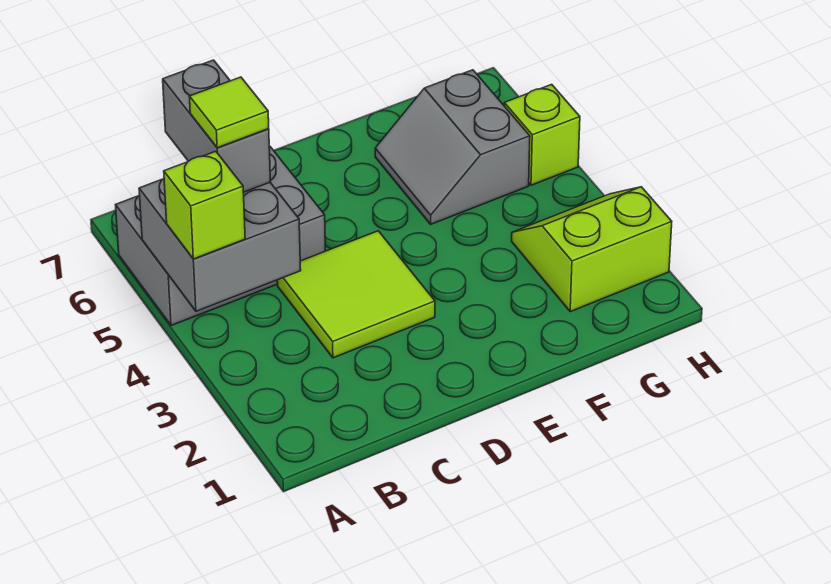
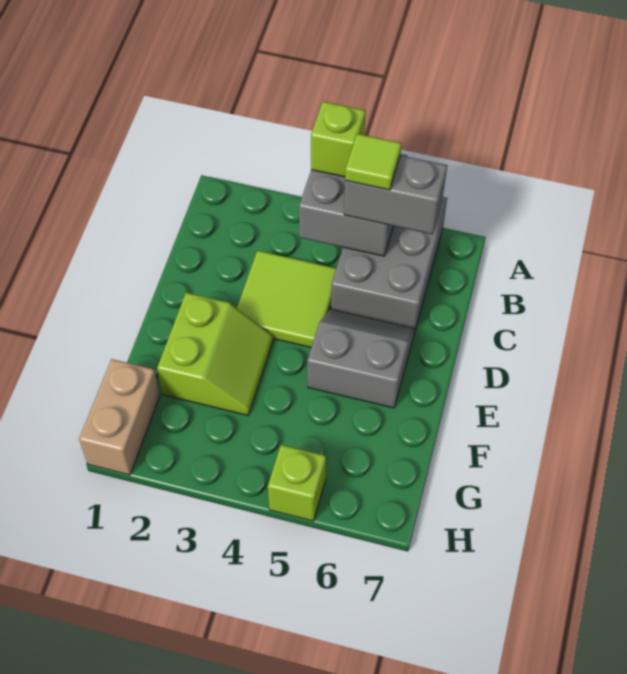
grey slope F5:G6 level 1 top G -> grey slope D5:E6 level 1 top E
none -> tan brick G1:H1 level 1
lime slope G2:H3 level 1 top 2 -> lime slope E2:F3 level 1 top 2

